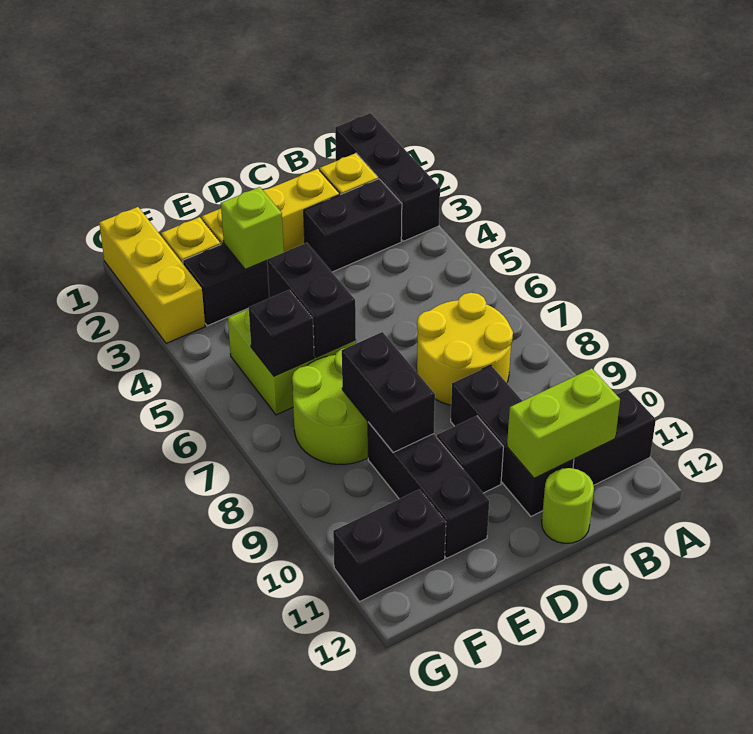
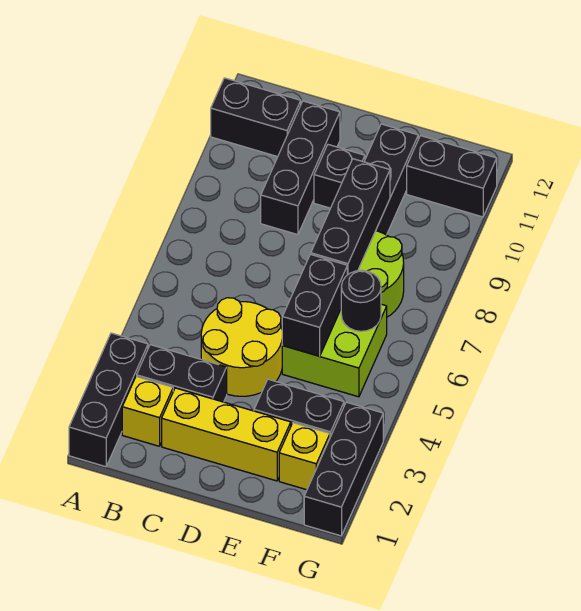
yellow round brick B7:C8 level 1 -> yellow round brick C4:D5 level 1
lime brick B11:C11 level 2 -> none
lime round brick C12 level 1 -> none
lime brick E3 level 2 -> none
black brick E8:E9 level 2 -> black brick E7:E9 level 2
black brick F6 level 2 -> black round brick F6 level 2
yellow brick G1:G3 level 1 -> black brick G1:G3 level 1

